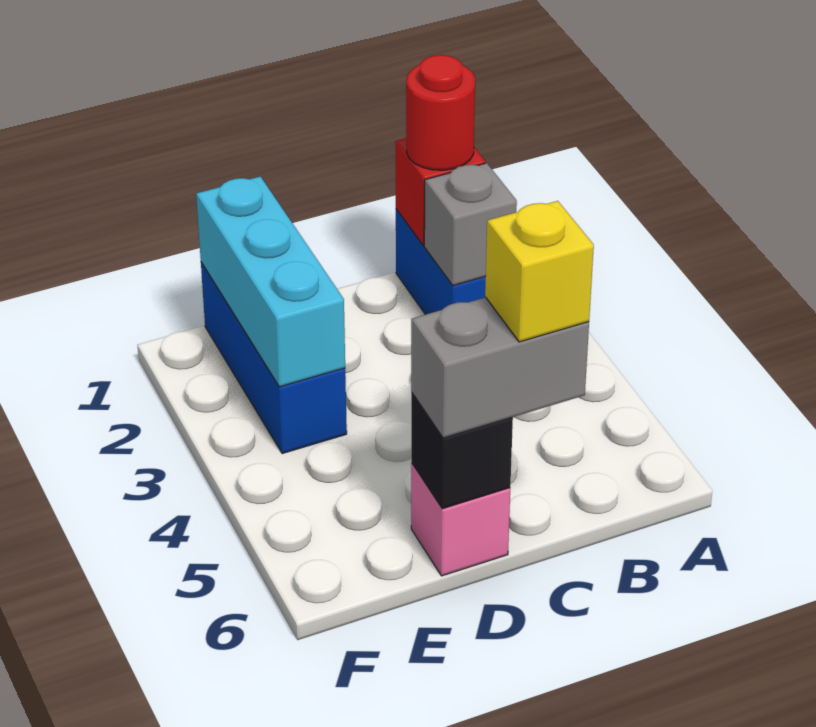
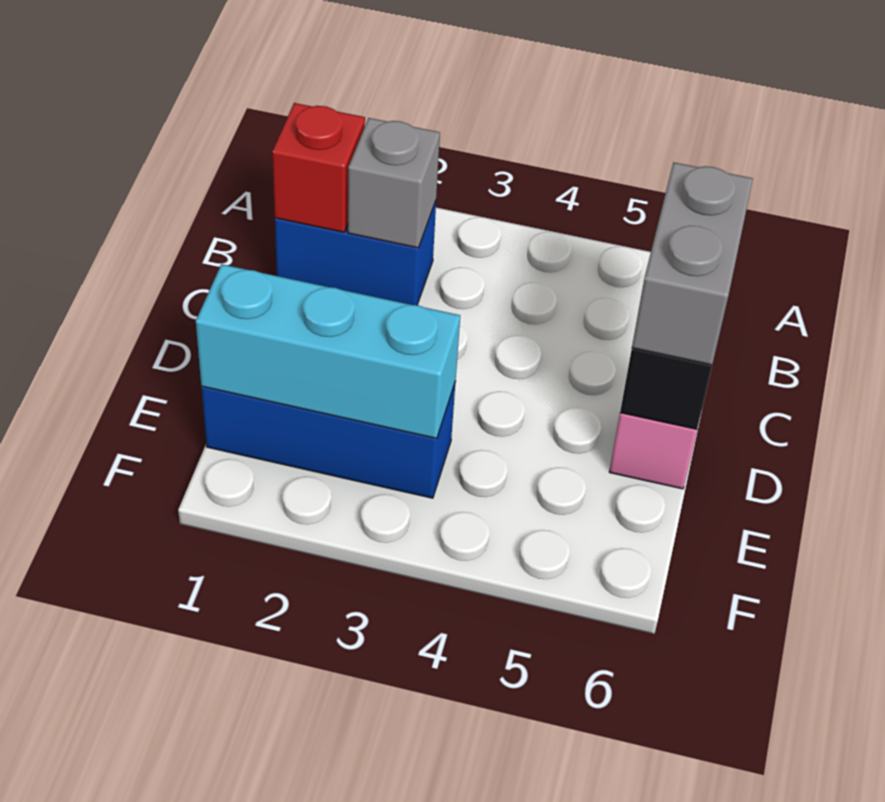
red round brick B1 level 3 -> none
yellow brick C6 level 4 -> none

